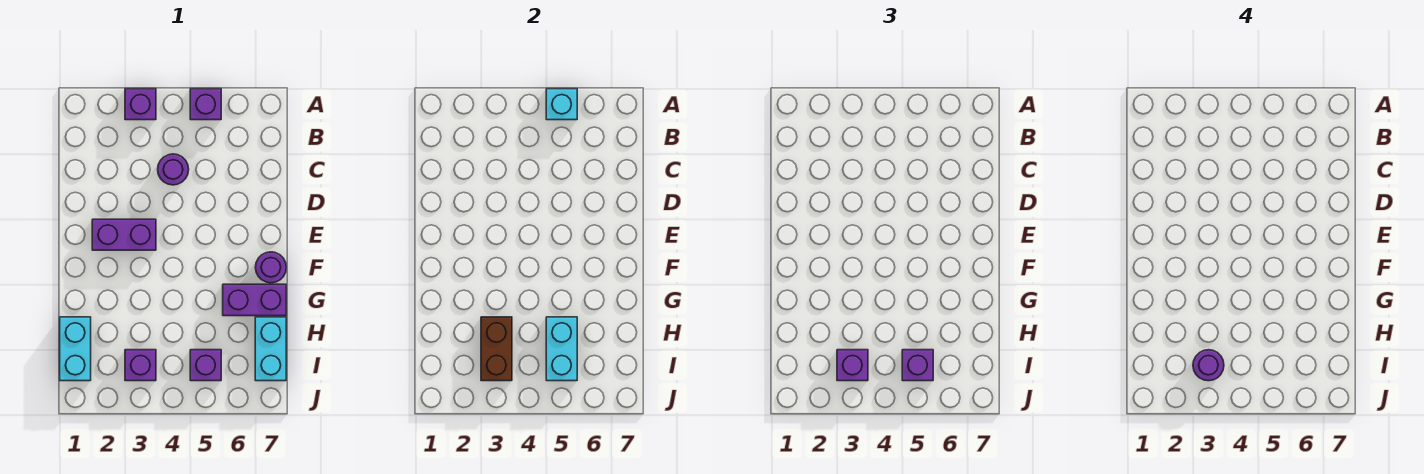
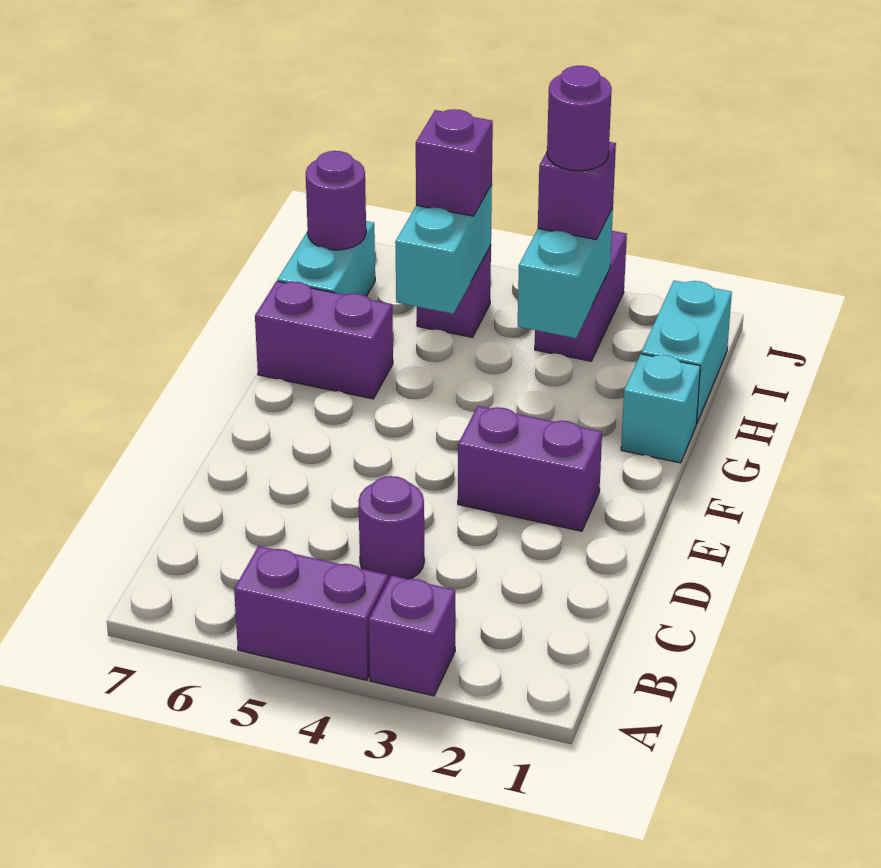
purple brick A5 level 1 -> purple brick A4:A5 level 1
cyan brick A5 level 2 -> cyan brick G1 level 1
purple round brick F7 level 1 -> purple round brick I7 level 2
brown brick H3:I3 level 2 -> cyan brick H3:I3 level 2
purple brick I3 level 1 -> purple brick I3:J3 level 1

